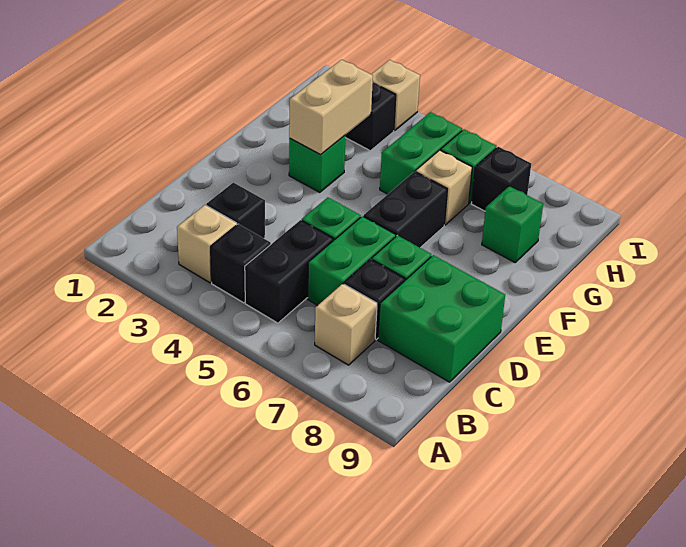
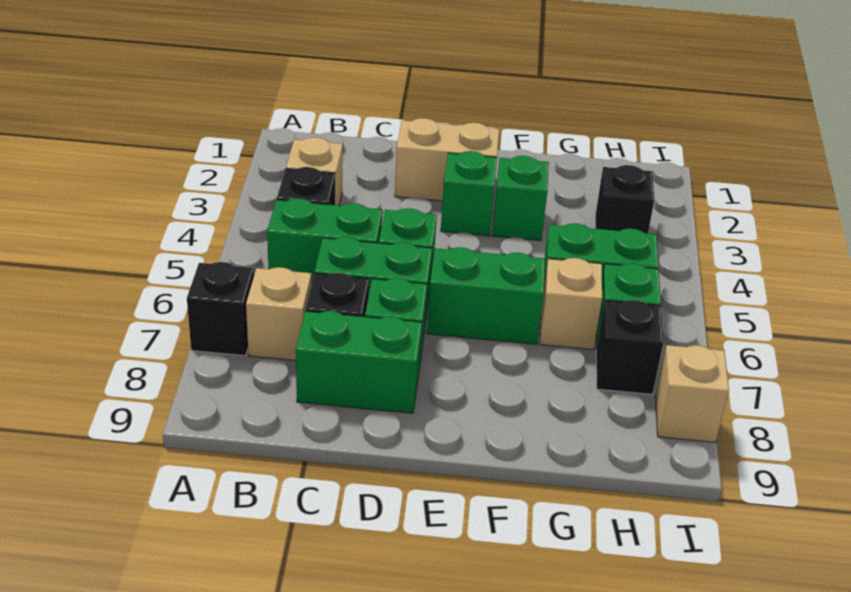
black brick B5:C5 level 1 -> green brick B5:C5 level 1
black brick C3 level 1 -> black brick A7 level 1
green brick C8:D9 level 1 -> green brick C8:D8 level 1
black brick E6:F6 level 1 -> green brick E6:F6 level 1
tan brick F3:G3 level 2 -> tan brick D2:E2 level 1
green brick G8 level 1 -> green brick E3 level 1
tan brick I3 level 1 -> tan brick I8 level 1

